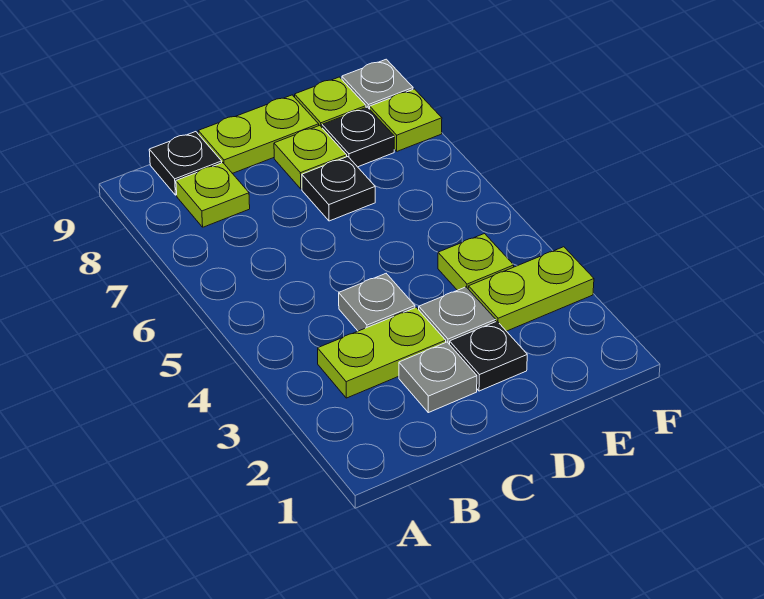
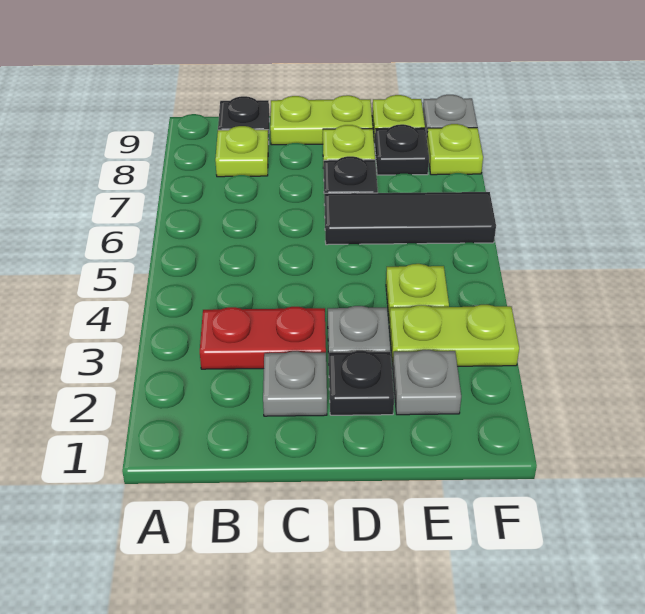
lime plate B3:C3 level 1 -> red plate B3:C3 level 1
grey plate C4 level 1 -> grey plate E2 level 1
none -> black tile D6:F6 level 1

